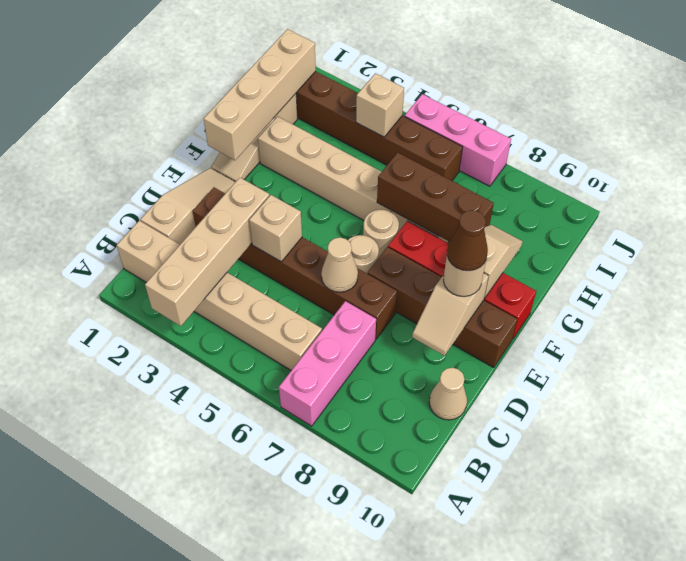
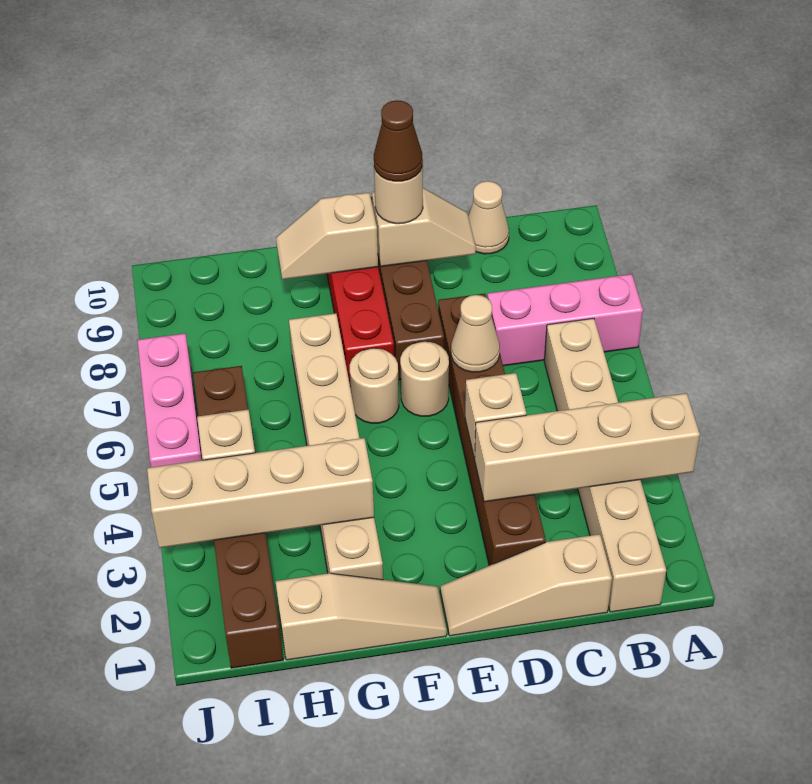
tan brick F1:I1 level 2 -> tan brick G3:J3 level 2
brown brick G6:G8 level 2 -> none

